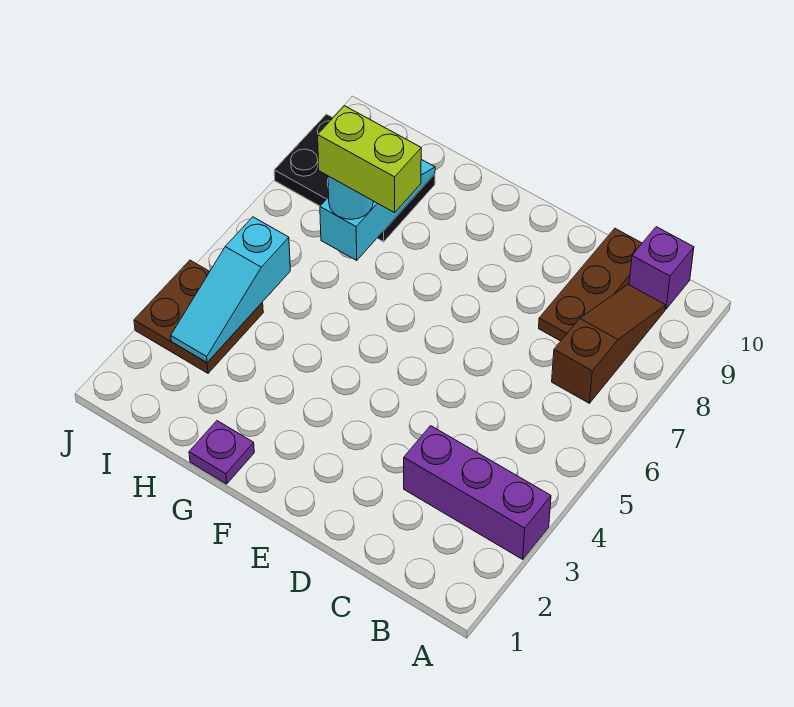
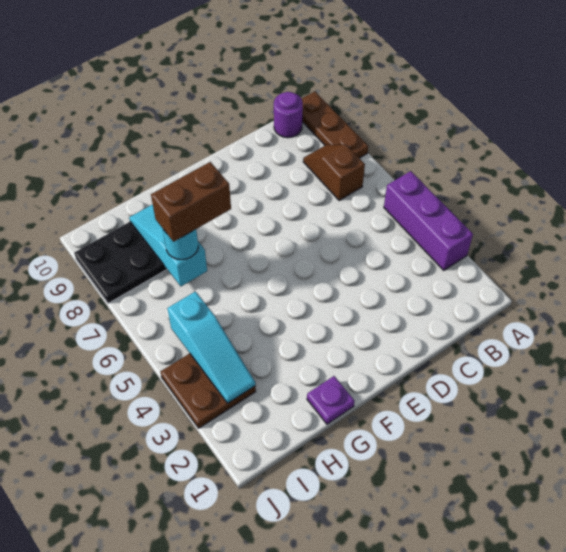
purple brick A3:C3 level 1 -> purple brick A3:A5 level 1
brown slope B7:B9 level 1 top 7 -> brown slope B7:B8 level 1 top 7
purple brick B10 level 1 -> purple round brick B10 level 1
brown plate C8:C10 level 1 -> brown plate A8:A10 level 1
lime brick G7:H7 level 4 -> brown brick G7:H7 level 4

